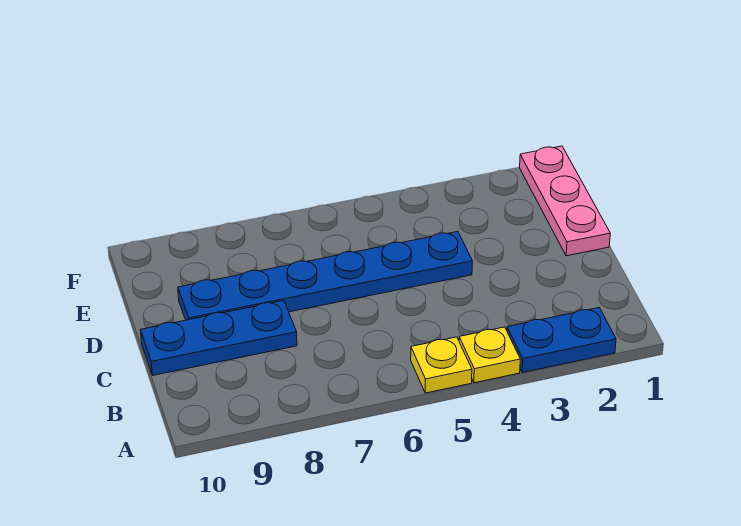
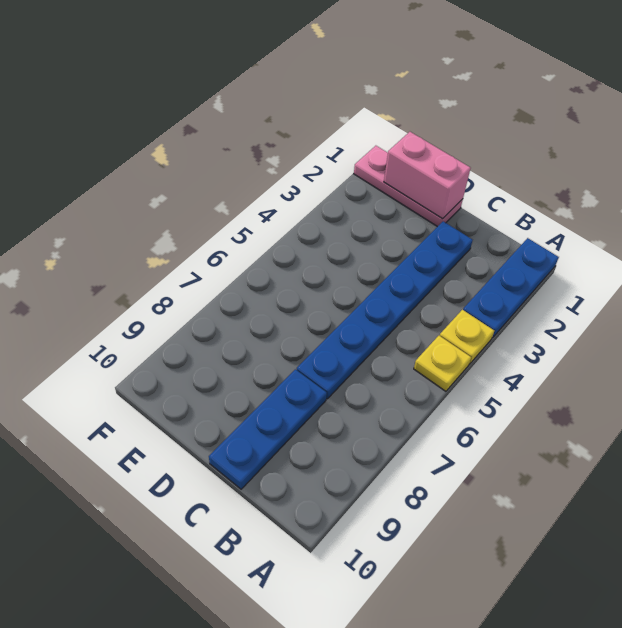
blue plate A2:A3 level 1 -> blue plate A1:A3 level 1
none -> pink brick D1:E1 level 2
blue plate D4:D9 level 1 -> blue plate C2:C7 level 1

